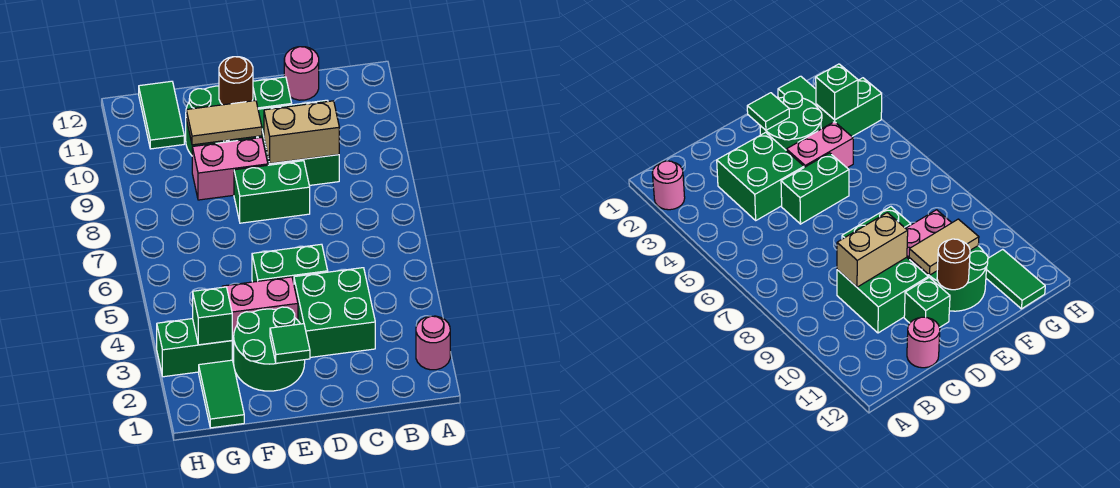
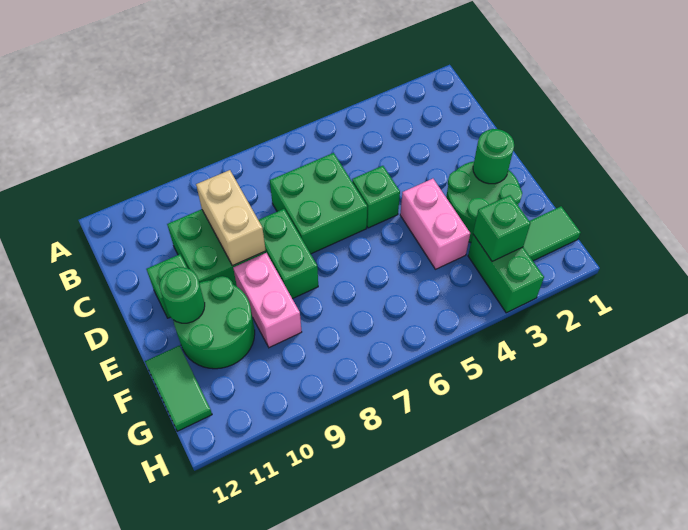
pink round brick A2 level 1 -> none
green brick C3:D4 level 1 -> green brick C6:D7 level 1
pink round brick C12 level 1 -> none
green brick D5:E5 level 1 -> green brick D5 level 1
green tile E2 level 2 -> green round brick E2 level 2
tan tile E10:F10 level 2 -> none
brown round brick E11 level 2 -> green round brick E11 level 2
green tile G11:G12 level 1 -> green tile F12:G12 level 1

